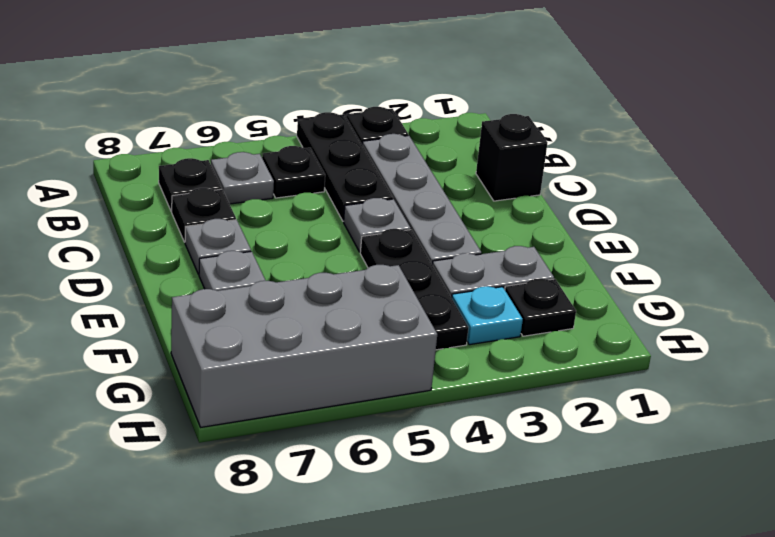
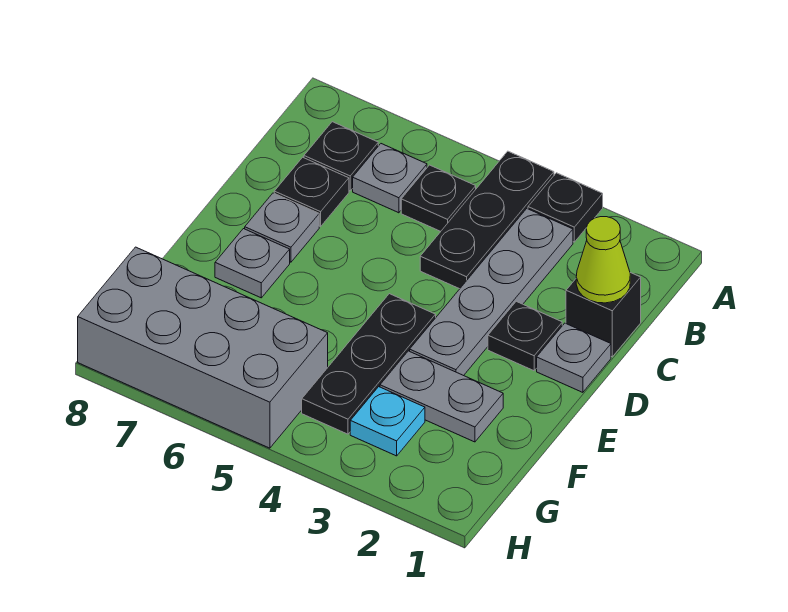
none -> lime cone C1 level 2
grey plate D4 level 1 -> grey plate D1 level 1
black plate G2 level 1 -> black plate D2 level 1

